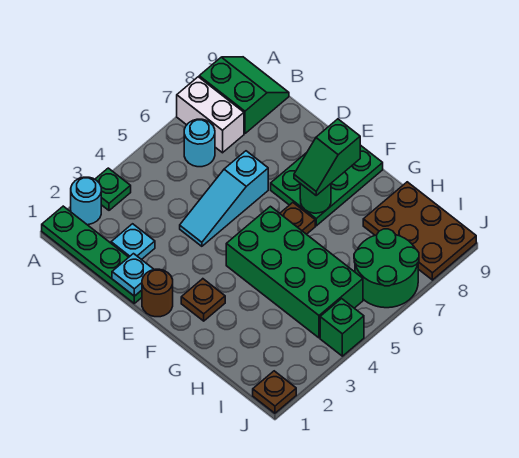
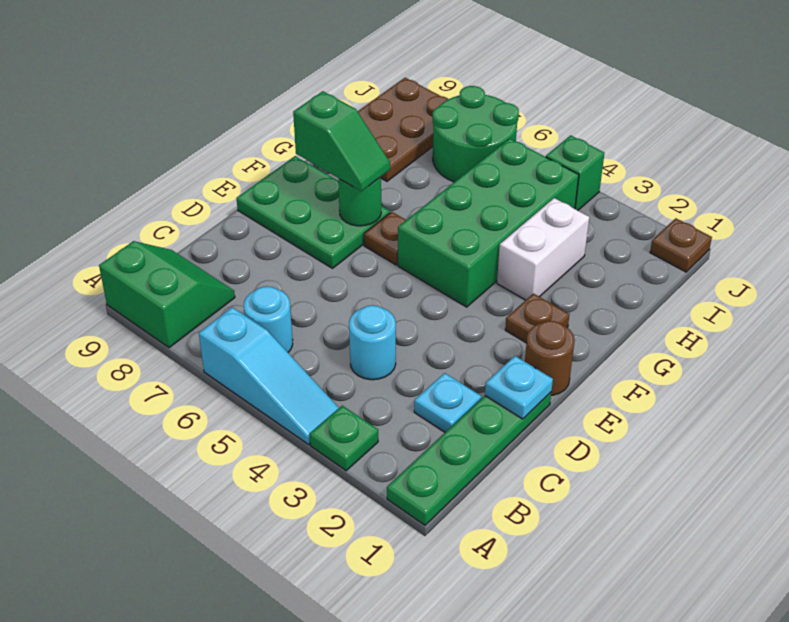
cyan round brick A2 level 1 -> cyan round brick C4 level 1
white brick A7:B7 level 1 -> white brick G3:H3 level 1
green slope A8:B9 level 1 top 8 -> green slope A8:B9 level 1 top A
cyan slope D4:D6 level 1 top 6 -> cyan slope A4:A6 level 1 top 6

